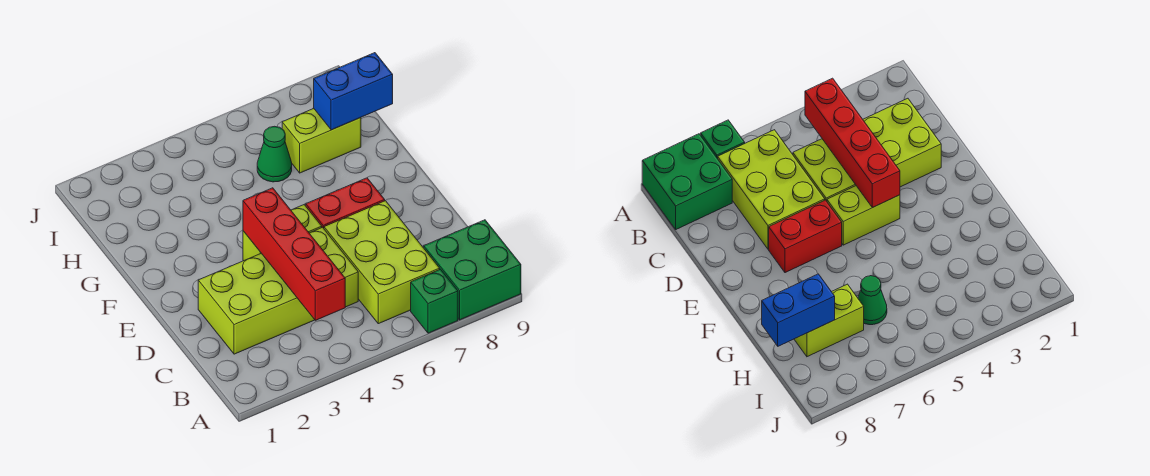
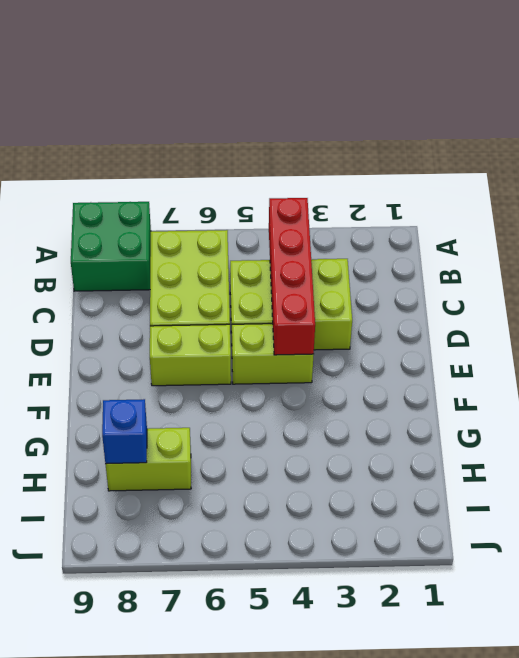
green brick A7 level 1 -> none
lime brick C2:D5 level 1 -> lime brick C3:D5 level 1
red brick E6:E7 level 1 -> lime brick E6:E7 level 1
green cone H6 level 1 -> none
blue brick H8:H9 level 2 -> blue brick H8 level 2

